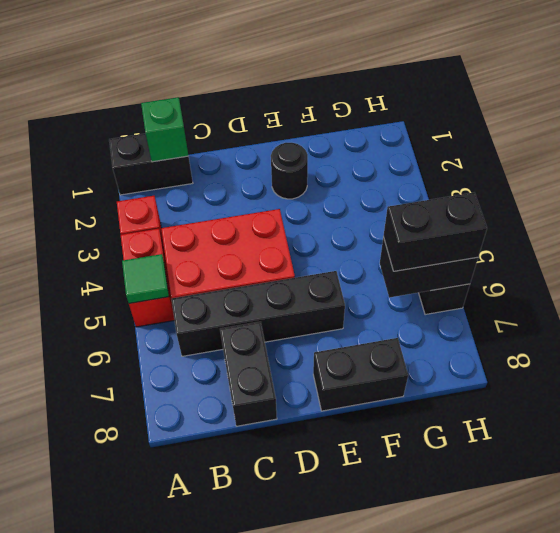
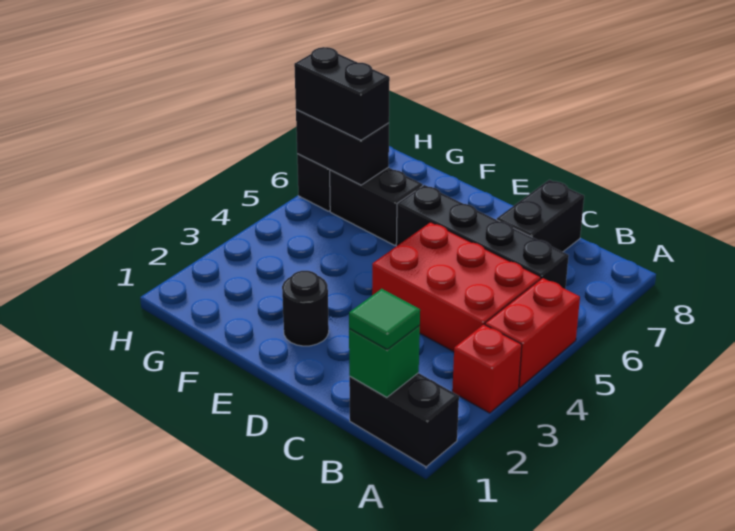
green tile A5 level 2 -> green tile B1 level 3
black brick E8:F8 level 1 -> black brick F6:G6 level 1

